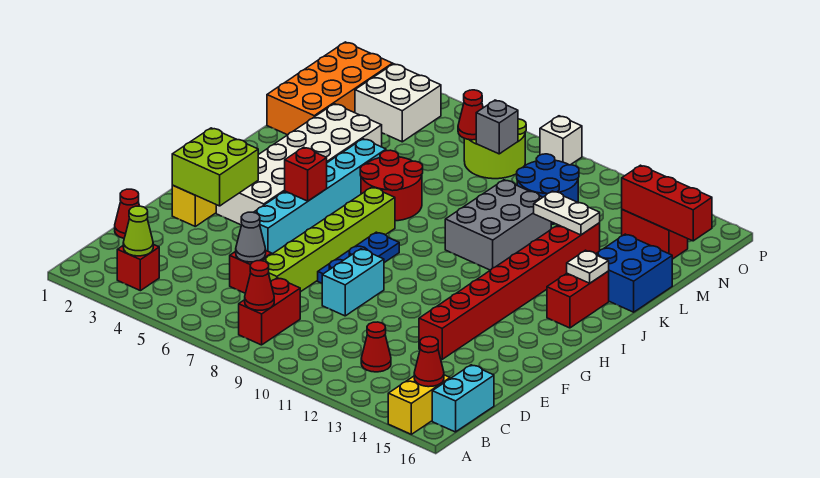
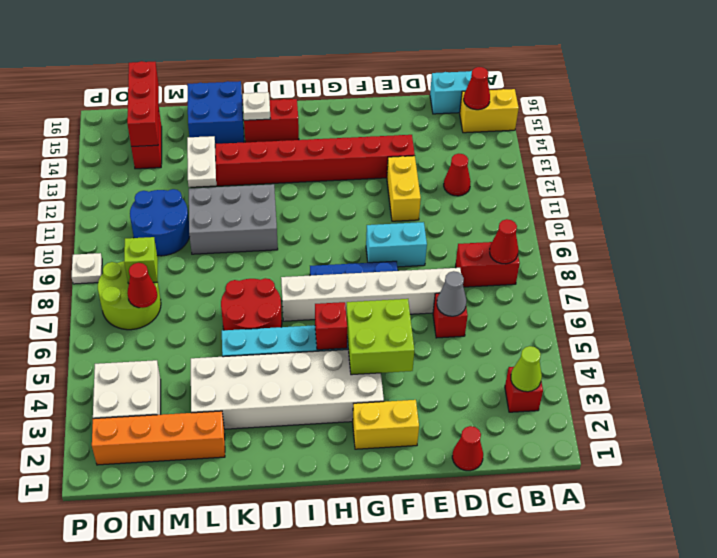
lime brick D7:I7 level 1 -> white brick D7:I7 level 1
none -> yellow brick E11:E12 level 1
lime brick F2:G3 level 2 -> lime brick F4:G5 level 2
orange brick L1:O2 level 1 -> orange brick L2:O2 level 1
grey brick N8 level 2 -> lime brick N8 level 2
white brick P9 level 1 -> white plate P9 level 1

